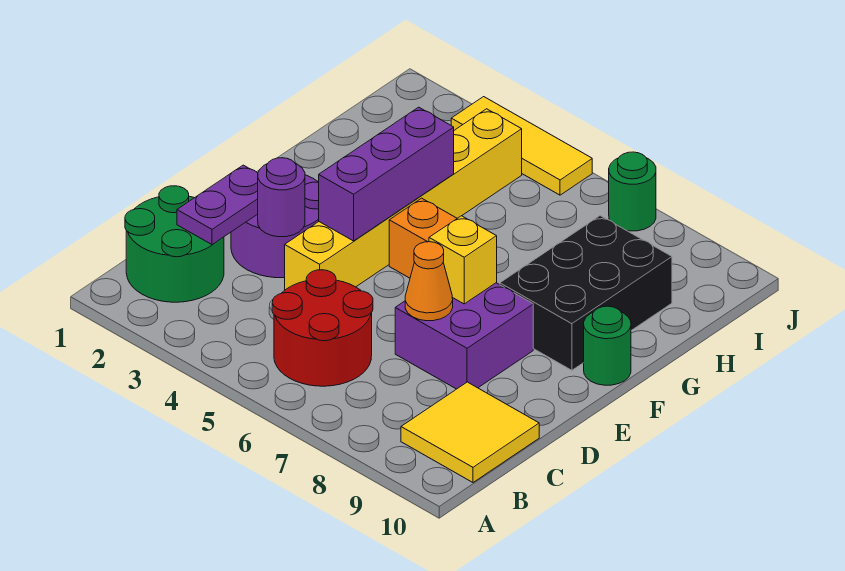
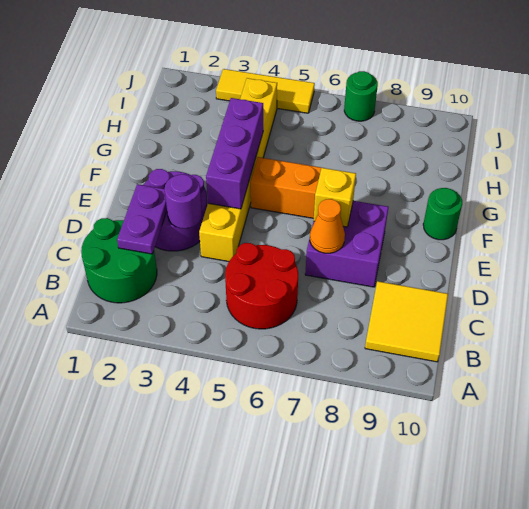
black brick F8:H9 level 1 -> none

